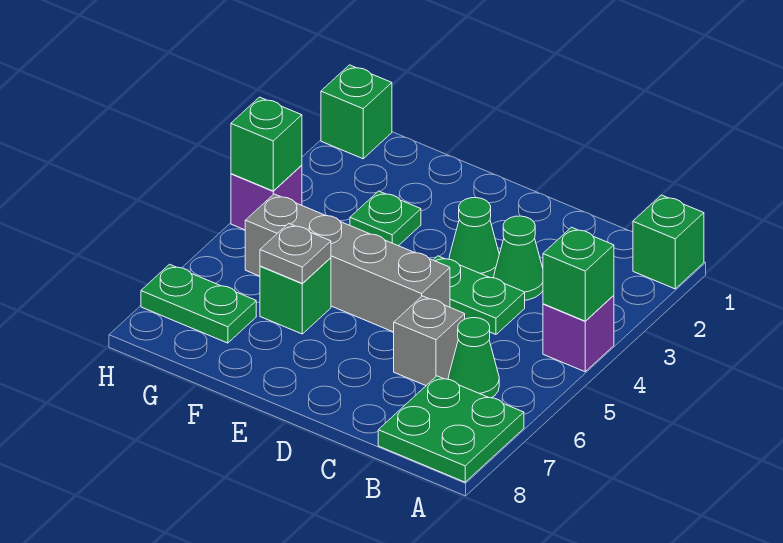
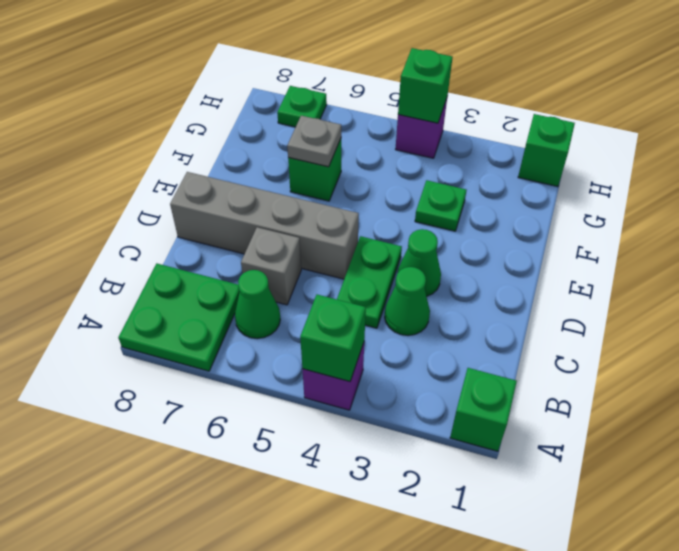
grey brick D5:G5 level 1 -> grey brick D5:D8 level 1
green plate G7:H7 level 1 -> green plate H7 level 1

